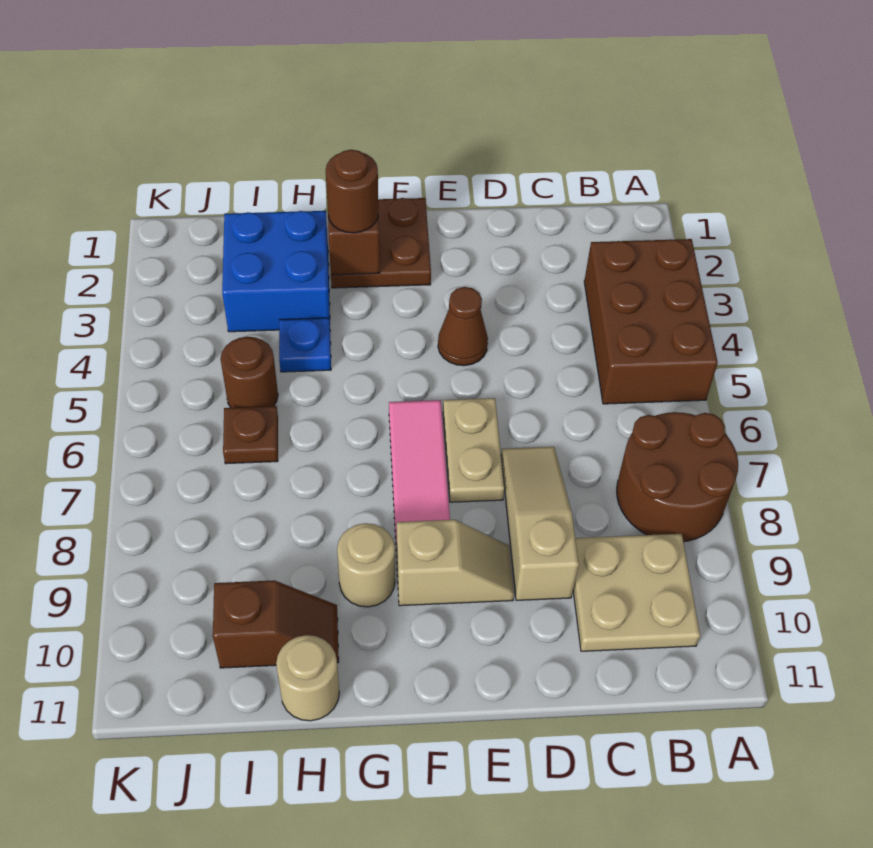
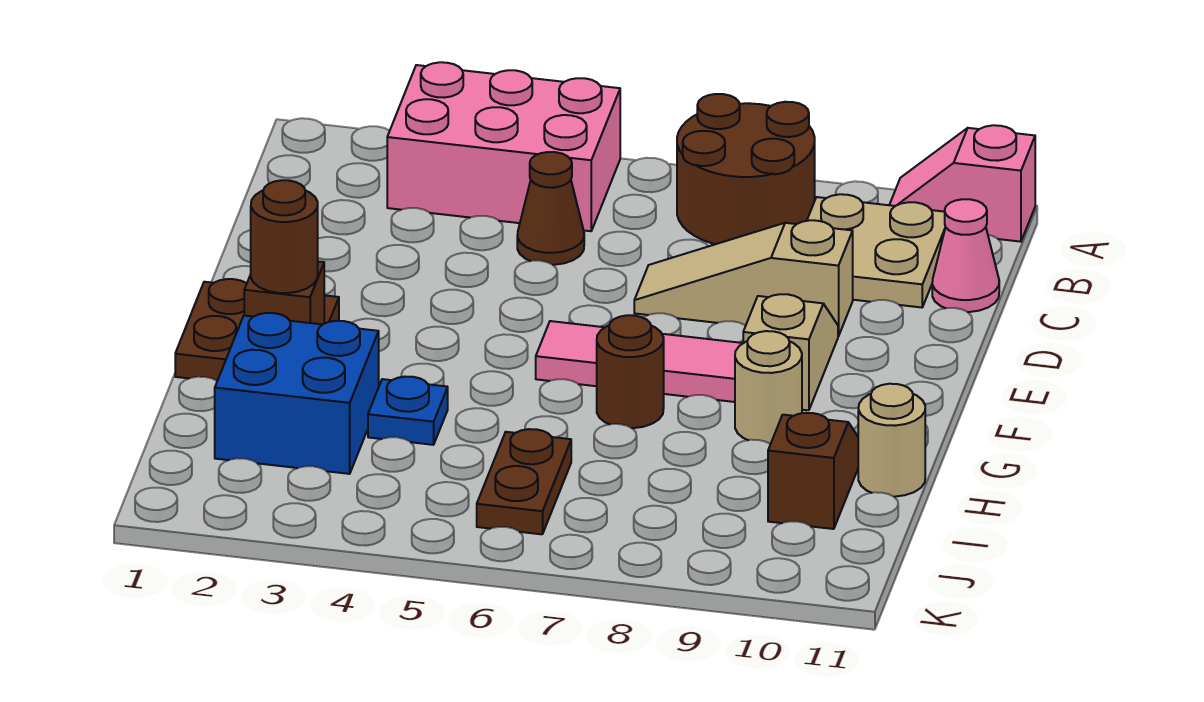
brown brick A3:B5 level 1 -> pink brick A3:B5 level 1
none -> pink slope A10:A11 level 1 top 11
none -> pink cone C11 level 1
brown cone E4 level 1 -> brown cone C5 level 1
tan plate E6:E7 level 1 -> none
brown round brick I5 level 1 -> brown round brick G7 level 1
brown plate I6 level 1 -> brown plate I6:J6 level 1

